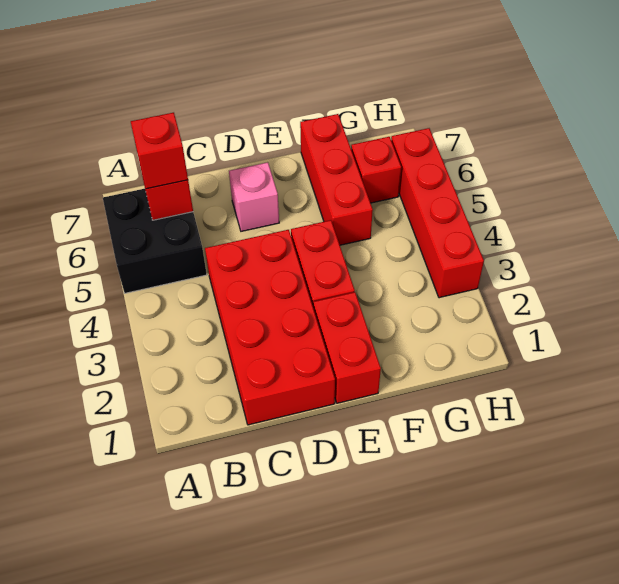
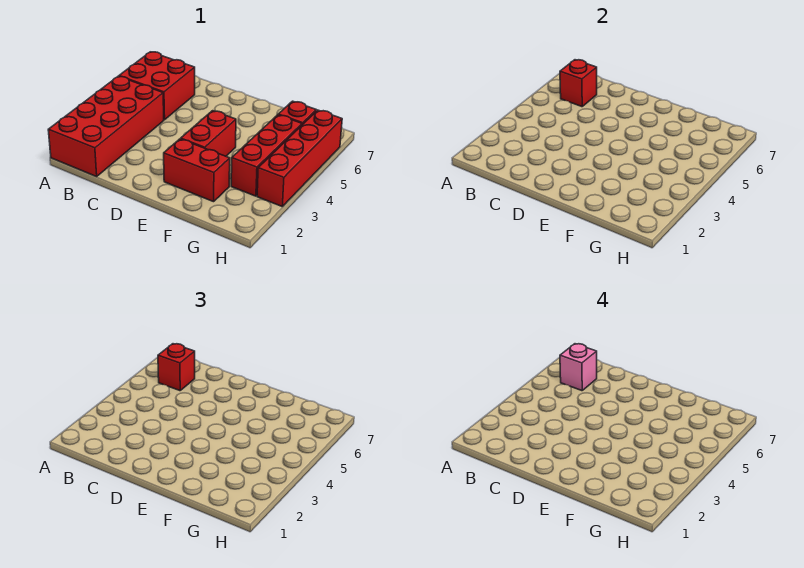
black brick A5:B6 level 1 -> red brick A5:B6 level 1
red brick C1:D4 level 1 -> red brick A1:B4 level 1
pink brick D6 level 1 -> pink brick B6 level 4
red brick E1:E2 level 1 -> red brick E2:F2 level 1
red brick F5:F7 level 1 -> red brick G3:G5 level 1

